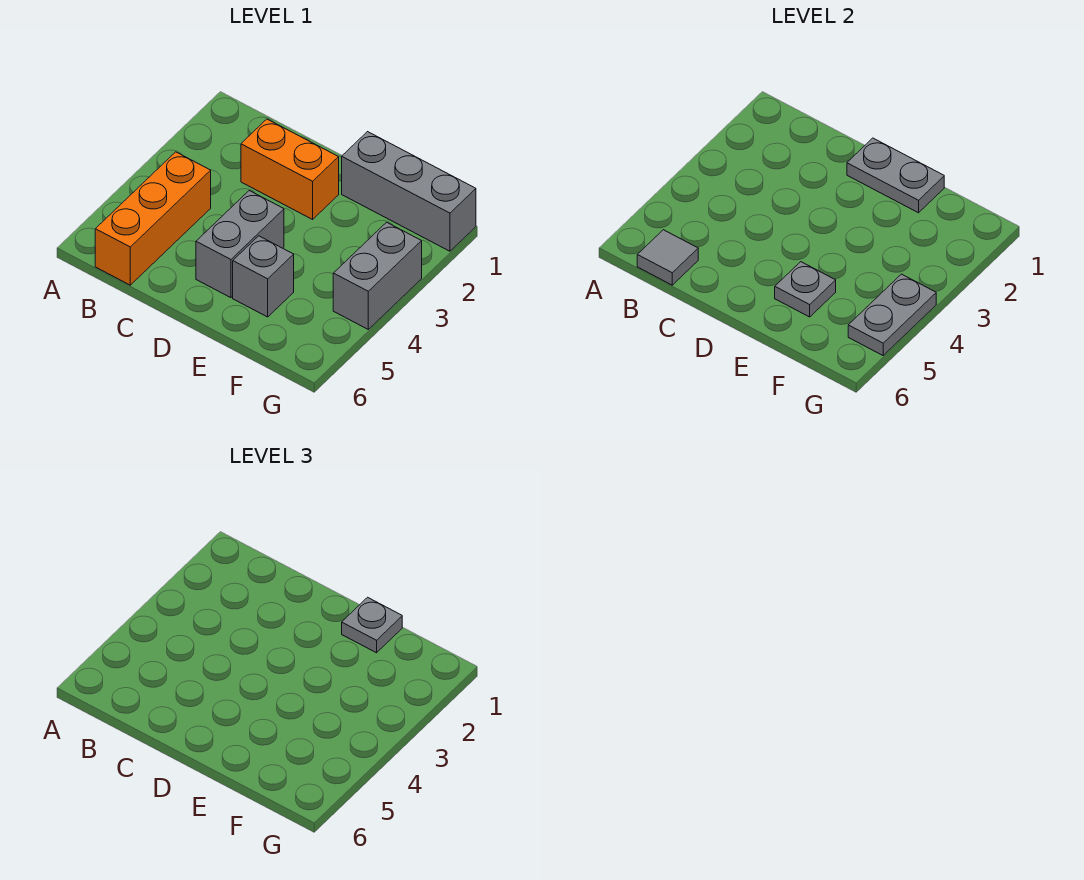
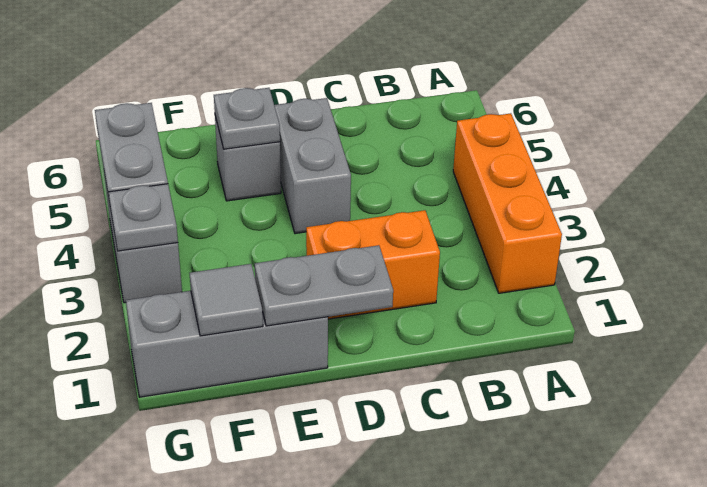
orange brick B4:B6 level 1 -> orange brick A2:A4 level 1
grey tile B6 level 2 -> grey tile F1 level 2
grey plate E1 level 3 -> grey plate G3 level 2

